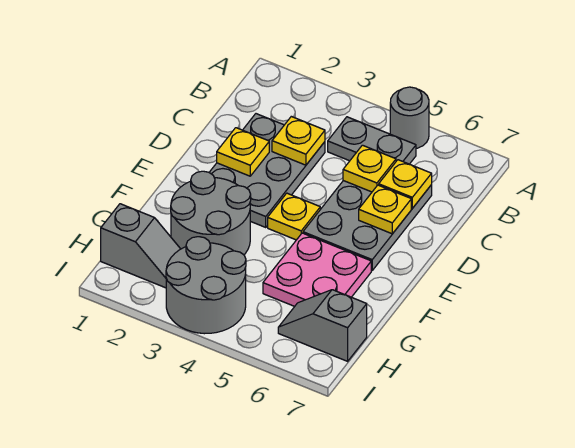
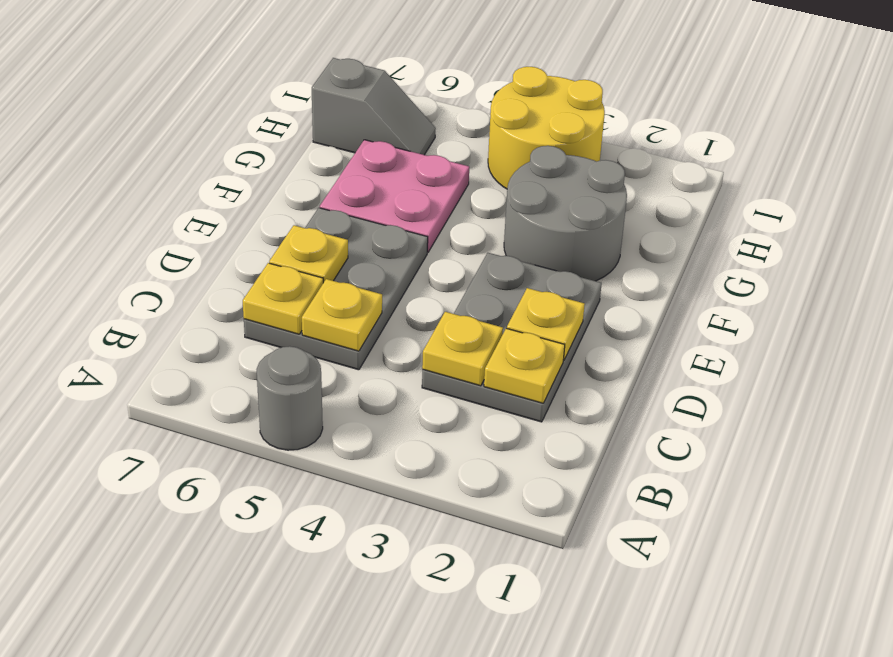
grey plate B4:B5 level 1 -> none
yellow plate E4 level 1 -> yellow plate C2 level 2
grey slope H1:H2 level 1 top 1 -> none
grey round brick H3:I4 level 1 -> yellow round brick H3:I4 level 1

